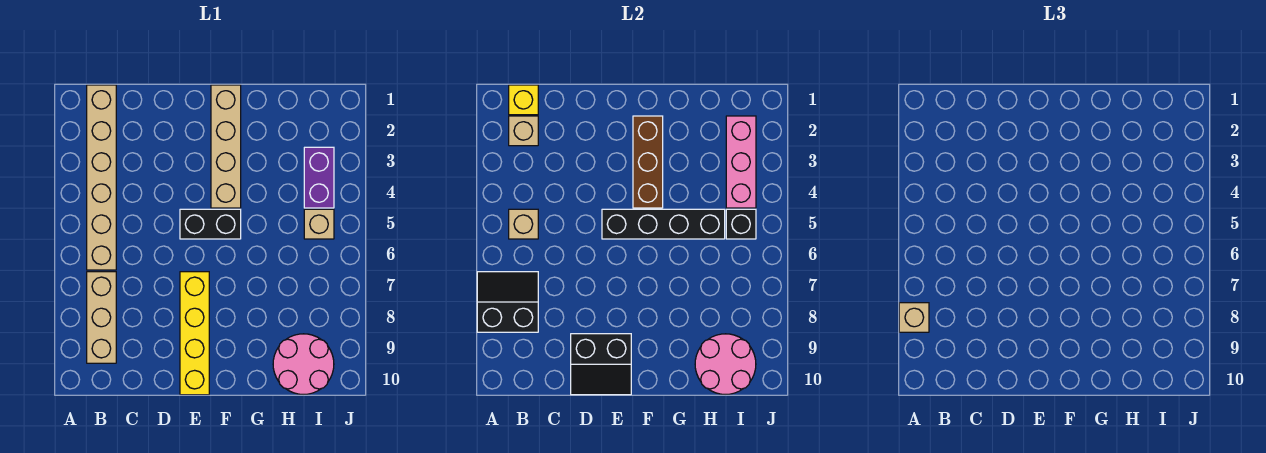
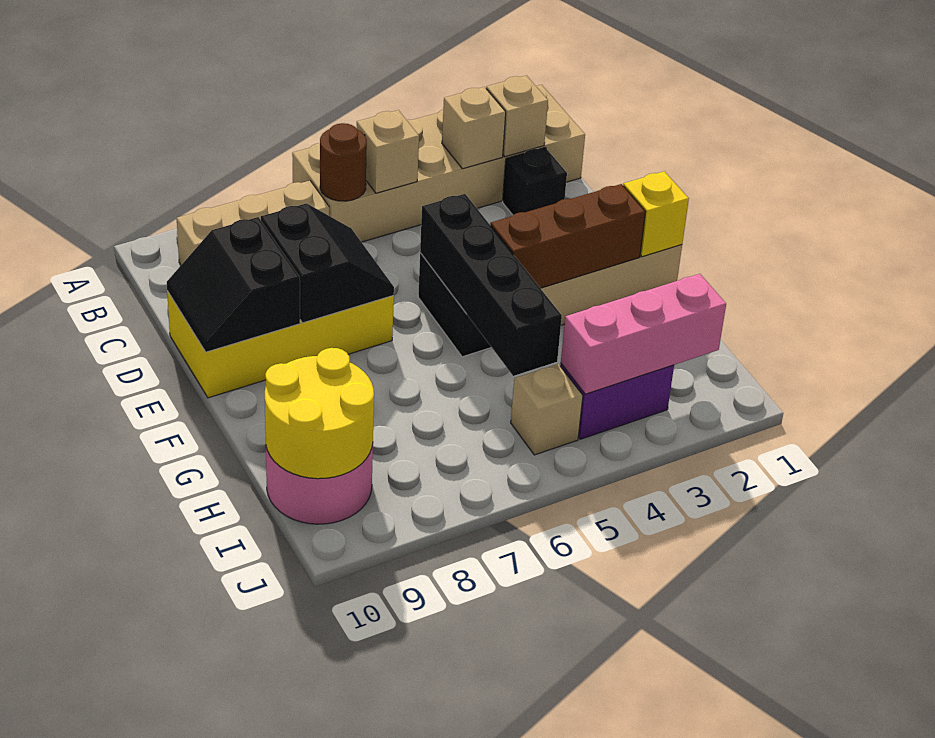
black slope A7:B8 level 2 top 8 -> black slope D7:E8 level 2 top 8
tan brick A8 level 3 -> tan brick B3 level 2
tan brick B1:B6 level 1 -> tan brick A1:B6 level 1
yellow brick B1 level 2 -> yellow brick F1 level 2
none -> brown round brick B6 level 2
yellow brick E7:E10 level 1 -> yellow brick D7:E10 level 1
pink round brick H9:I10 level 2 -> yellow round brick H9:I10 level 2
black brick I5 level 2 -> black brick C2 level 1

